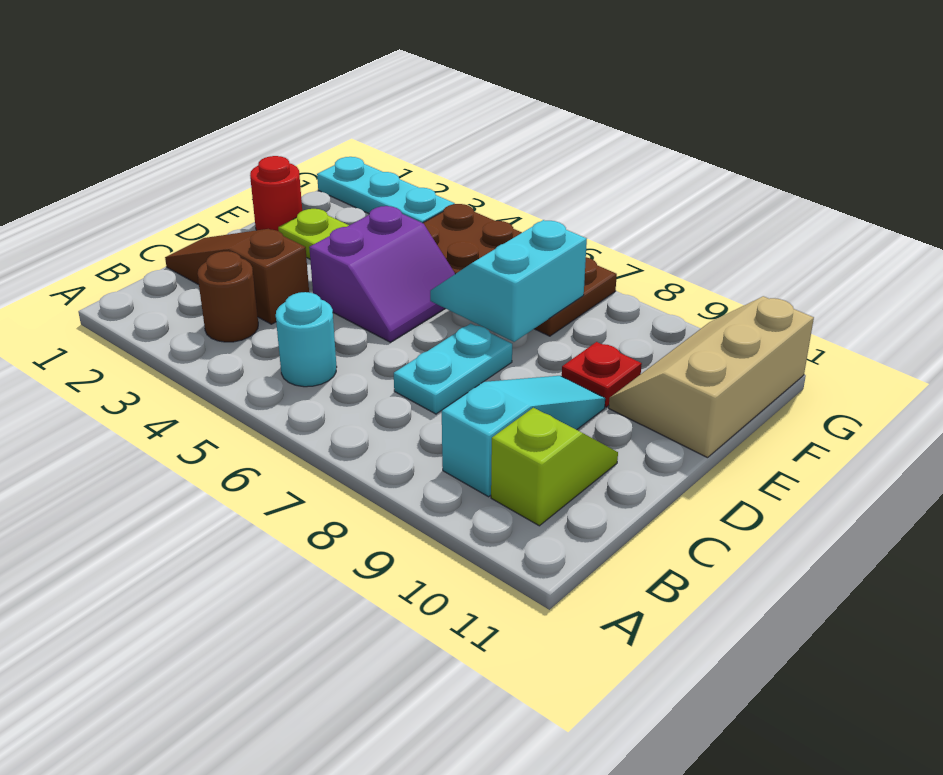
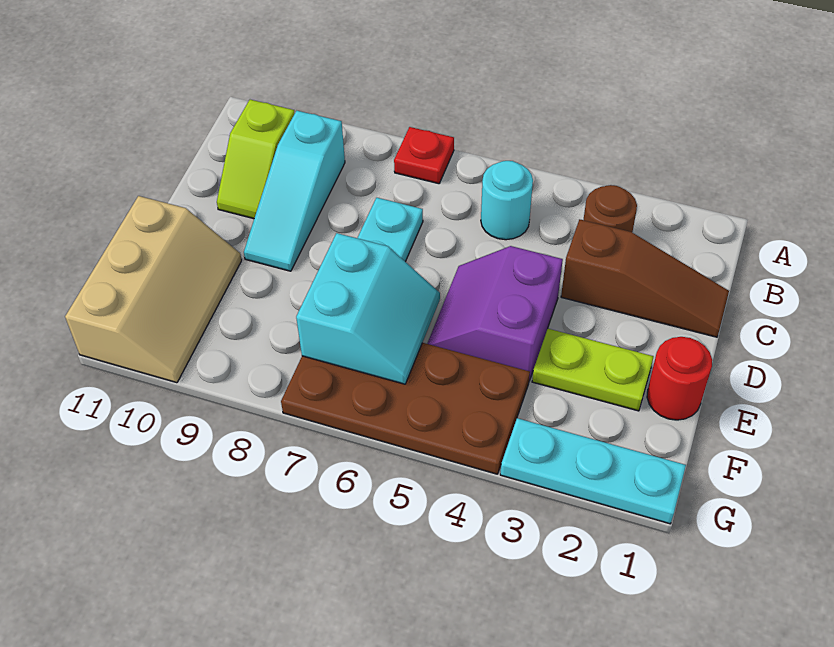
red plate E9 level 1 -> red plate A7 level 1

